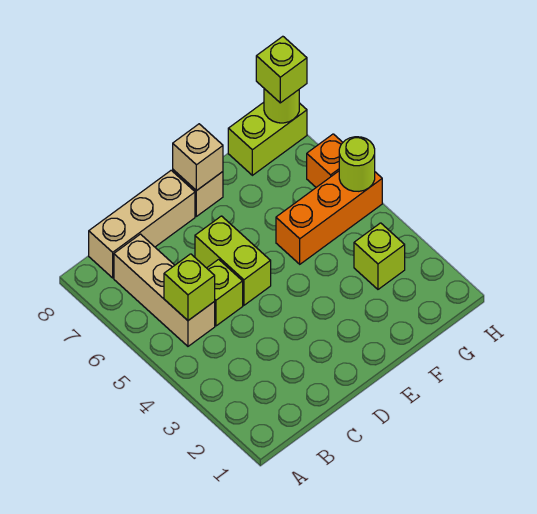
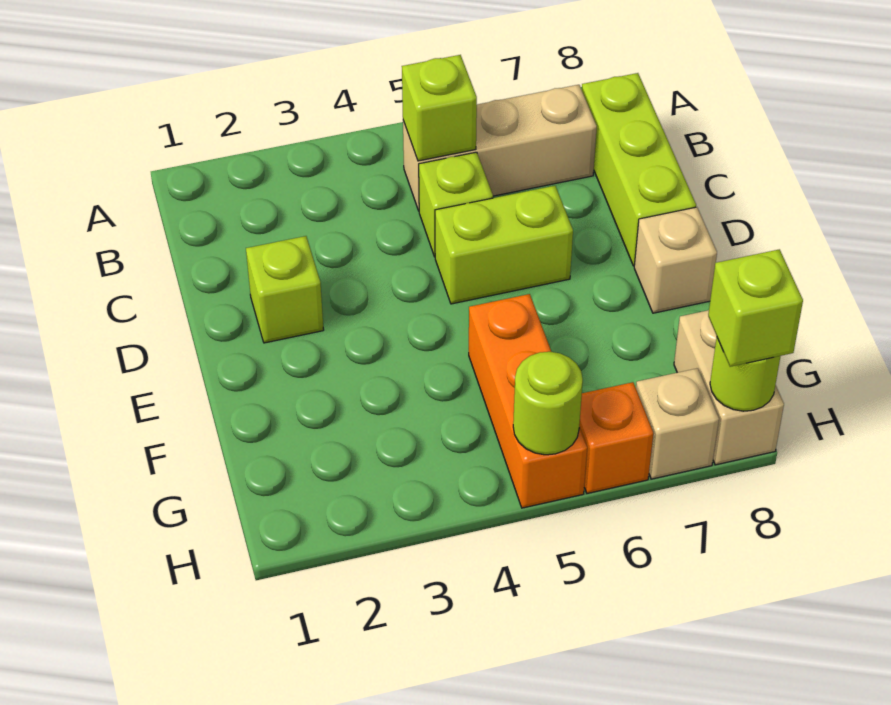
tan brick B8:D8 level 1 -> lime brick B8:D8 level 1
tan brick E8 level 2 -> tan brick H7 level 1
lime brick G3 level 1 -> lime brick D2 level 1
lime brick G8:H8 level 1 -> tan brick G8:H8 level 1

